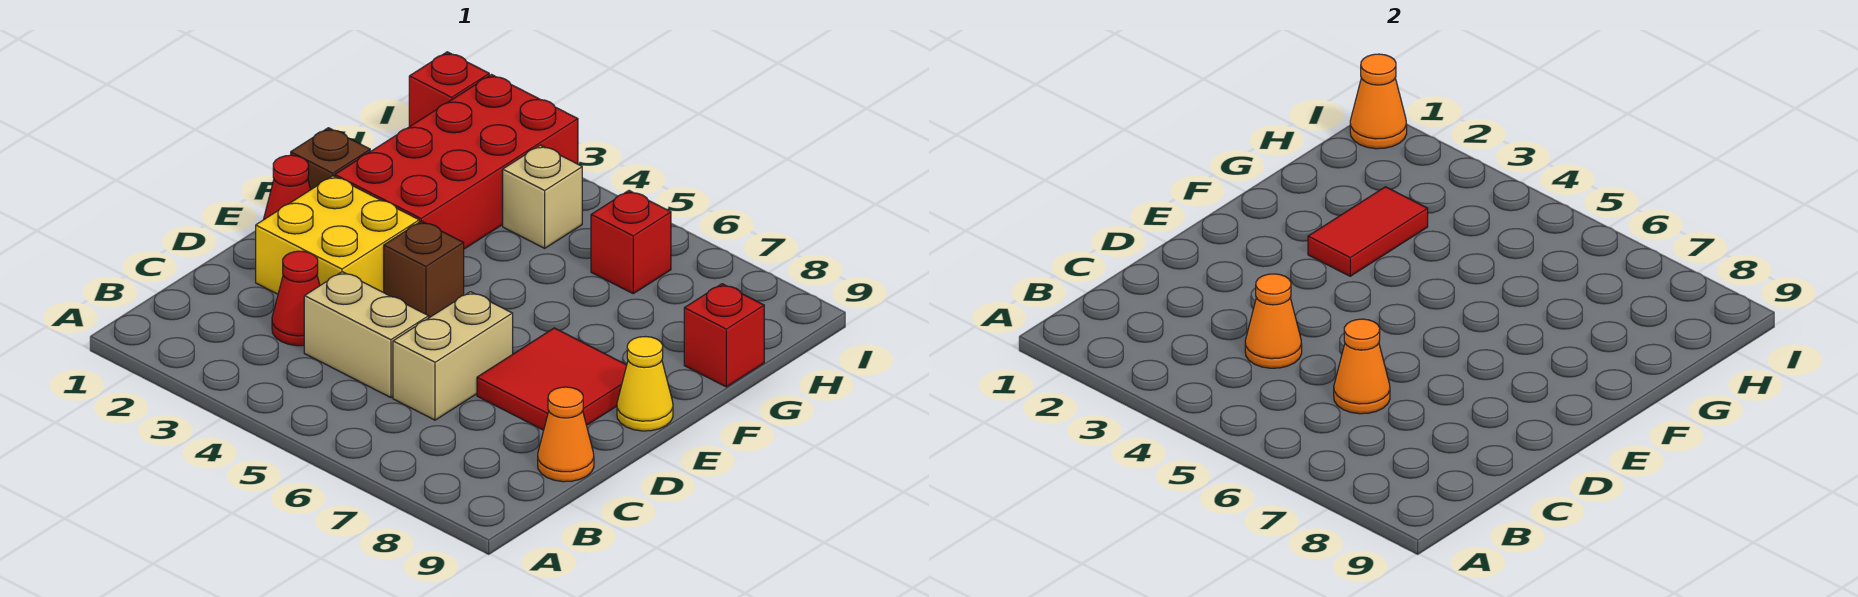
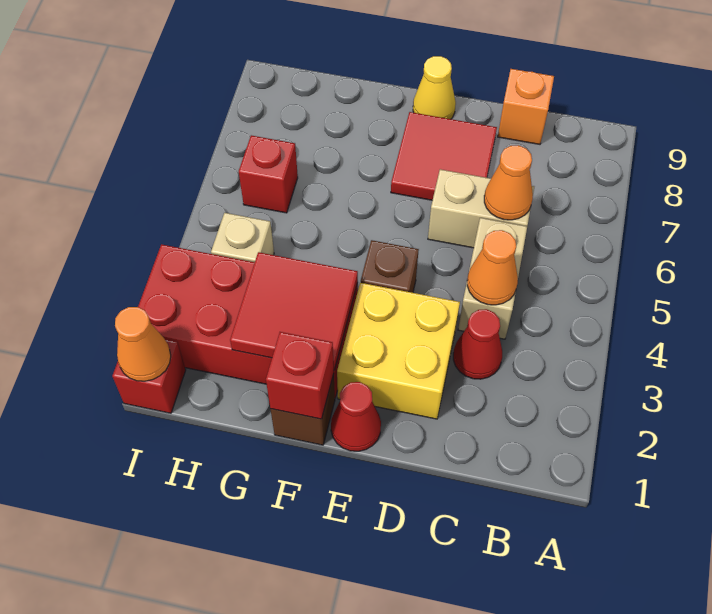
orange cone C9 level 1 -> orange brick C9 level 1
red tile F3:G3 level 2 -> red tile F2:G3 level 2
red brick G9 level 1 -> red brick F1 level 2

